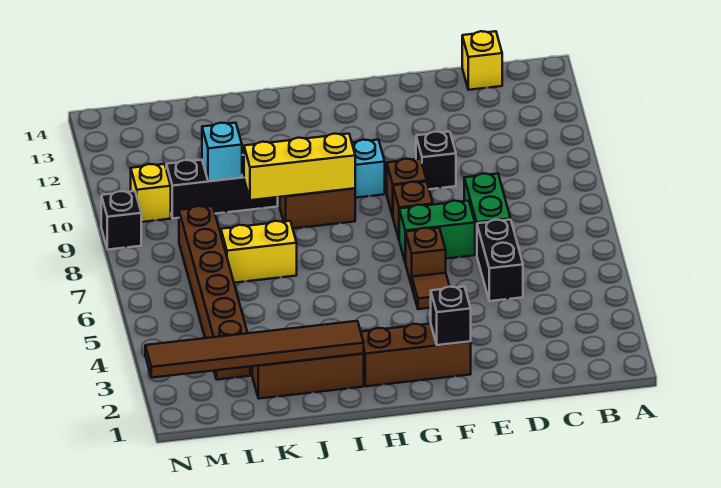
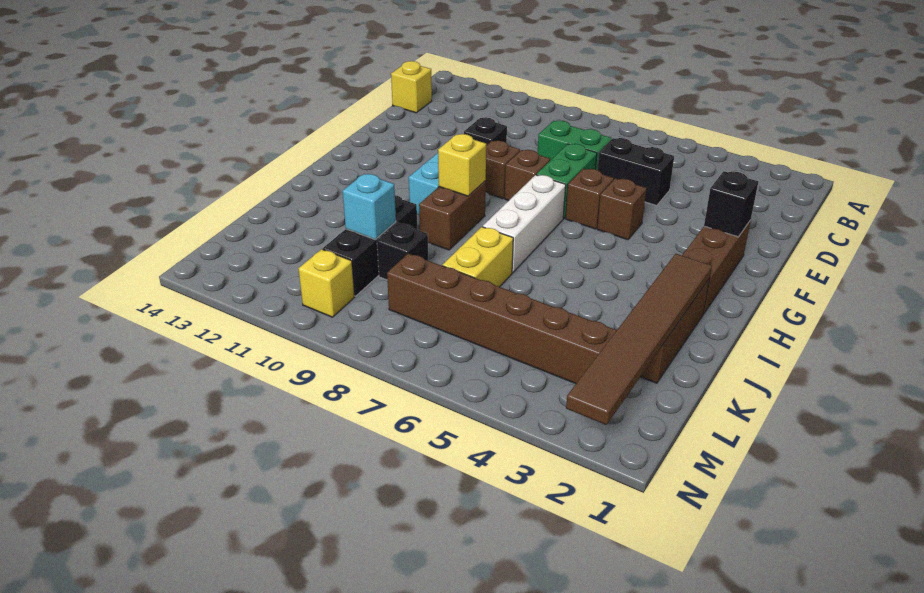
brown tile F5 level 1 -> brown brick F5 level 1
none -> white brick G7:I7 level 1
yellow brick H9:J9 level 2 -> yellow brick H9 level 2
black brick N9 level 1 -> black brick K9 level 1

